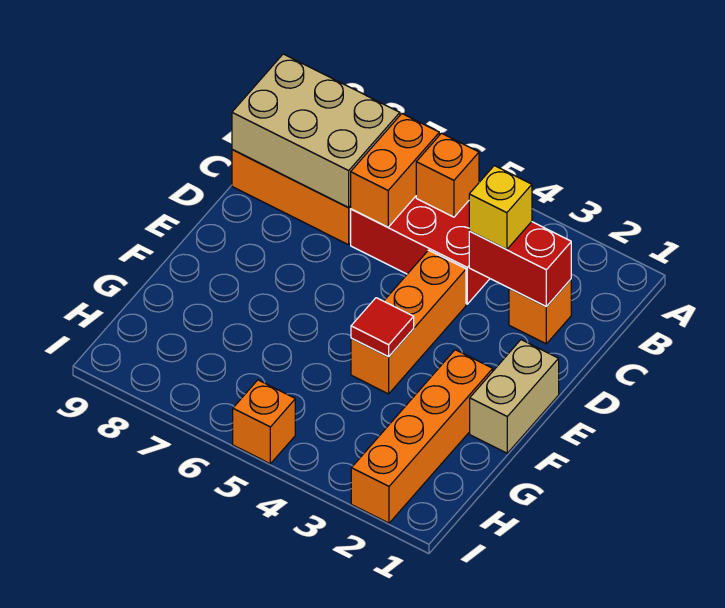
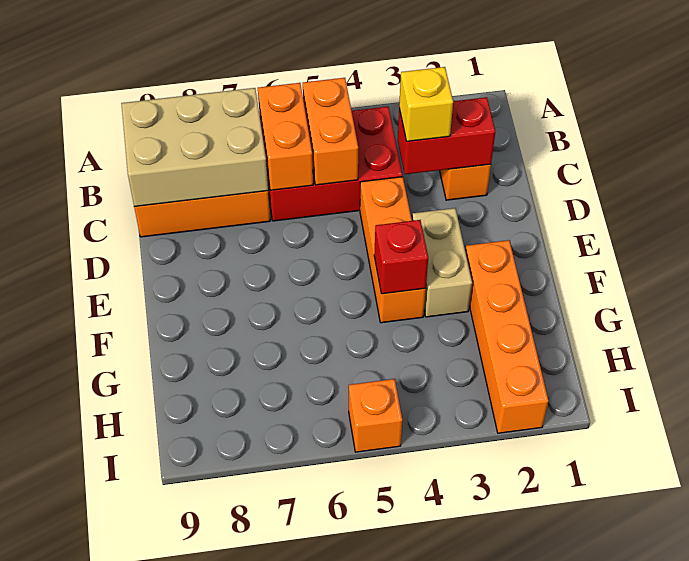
orange brick B5 level 2 -> orange brick B5:C5 level 2
tan brick E1:F1 level 1 -> tan brick E3:F3 level 1
red tile F4 level 2 -> red brick F4 level 2

